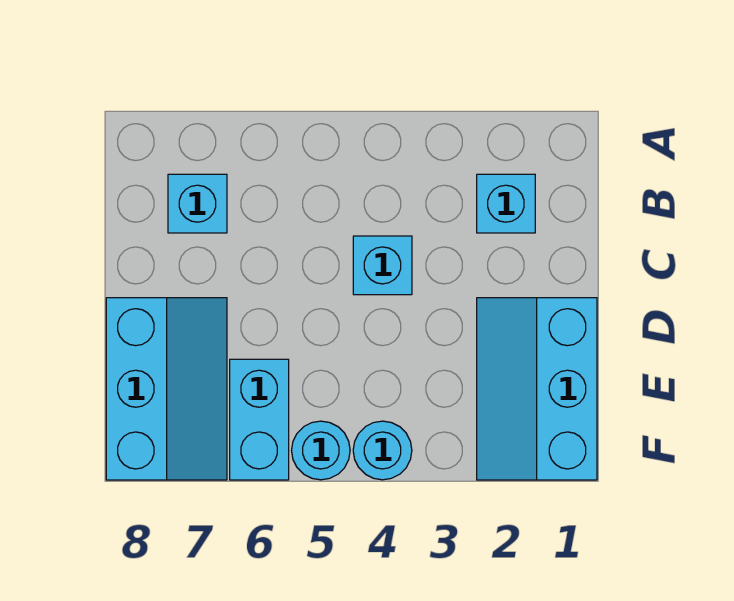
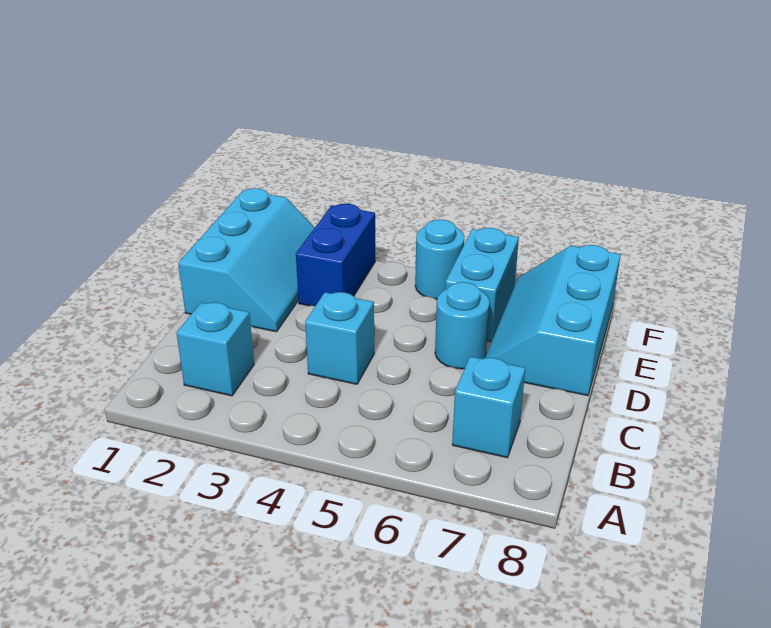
none -> blue brick E3:F3 level 1
cyan round brick F4 level 1 -> cyan round brick D6 level 1

